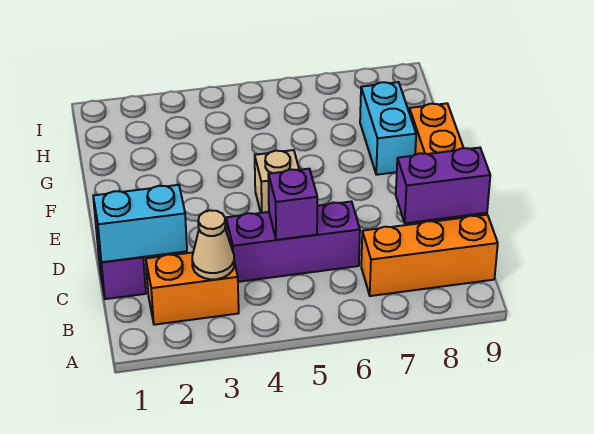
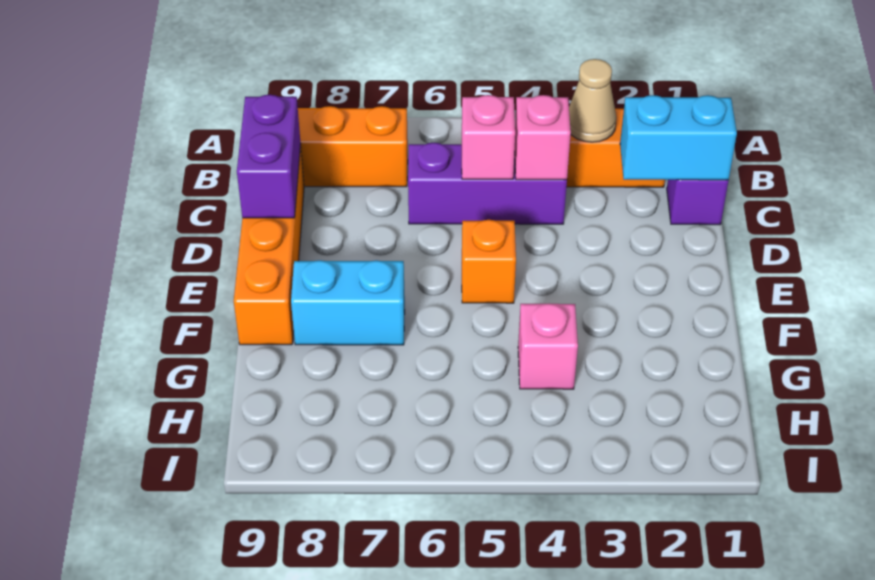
none -> pink brick C4 level 2
purple brick C5 level 2 -> pink brick C5 level 2
purple brick C8:C9 level 2 -> purple brick C9:D9 level 2
tan brick E5 level 1 -> orange brick E5 level 1
cyan brick F8:G8 level 1 -> cyan brick F7:F8 level 1
none -> pink brick G4 level 1

